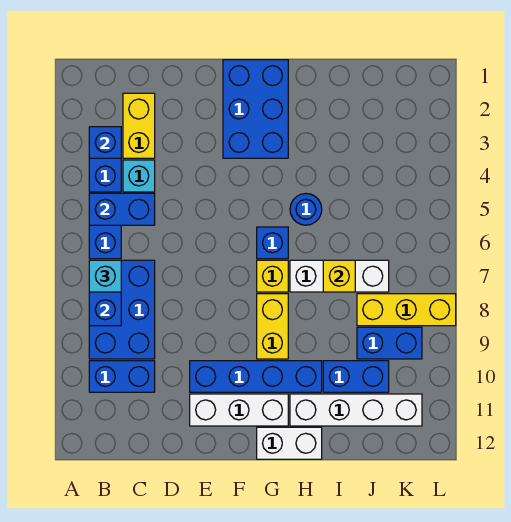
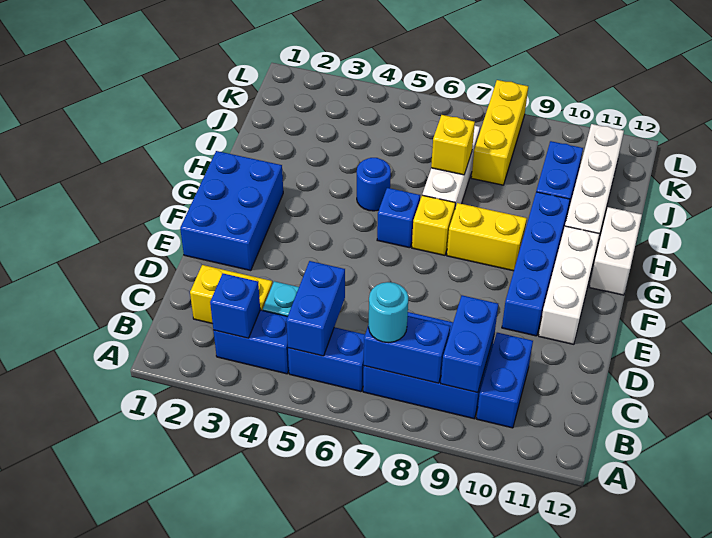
cyan brick B7 level 3 -> cyan round brick B7 level 3
blue brick F1:G3 level 1 -> blue brick E1:G2 level 1
blue brick J9:K9 level 1 -> blue brick B9:C9 level 2

